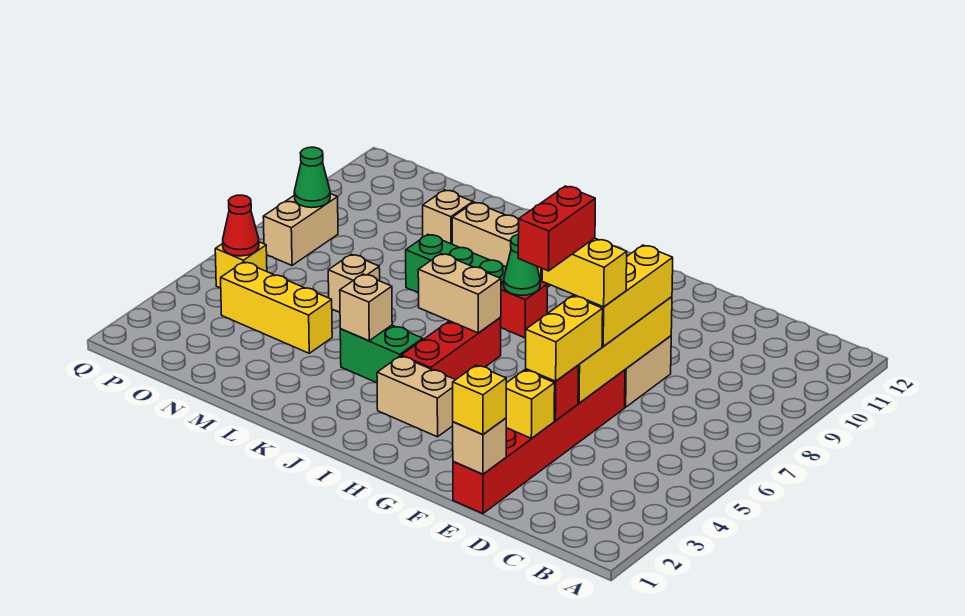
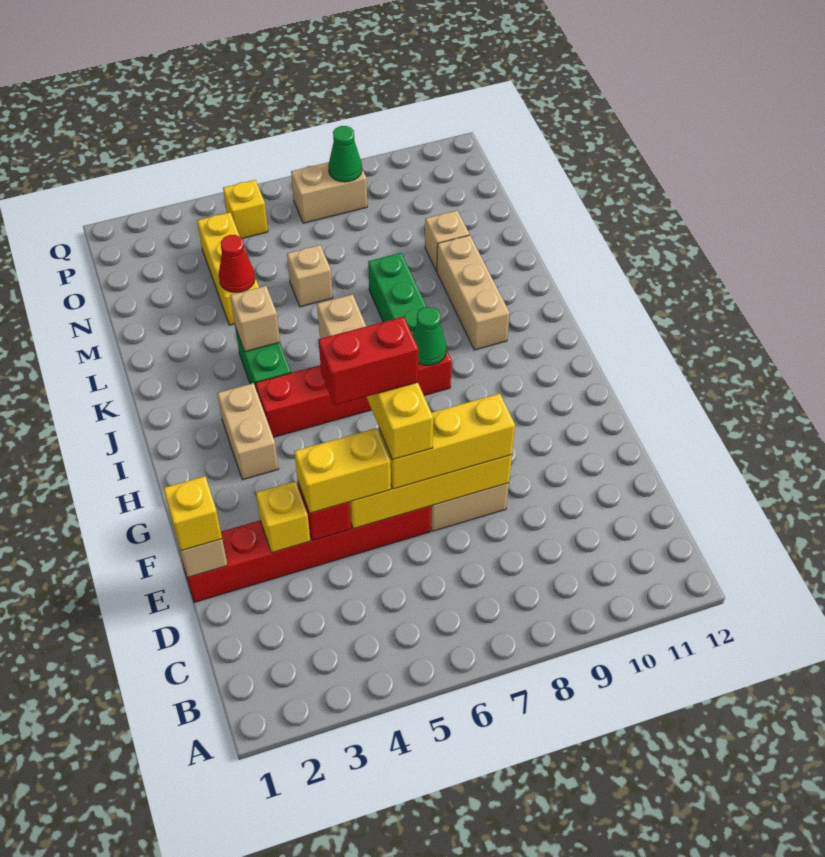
red cone P5 level 2 -> red cone M4 level 2

